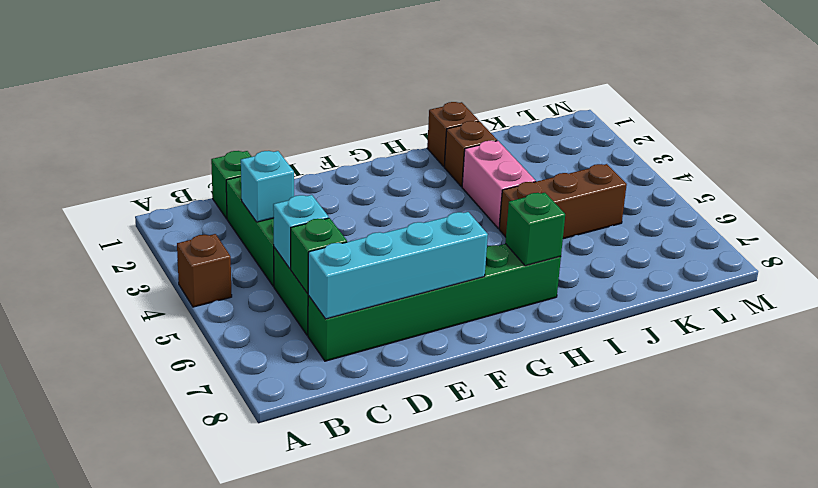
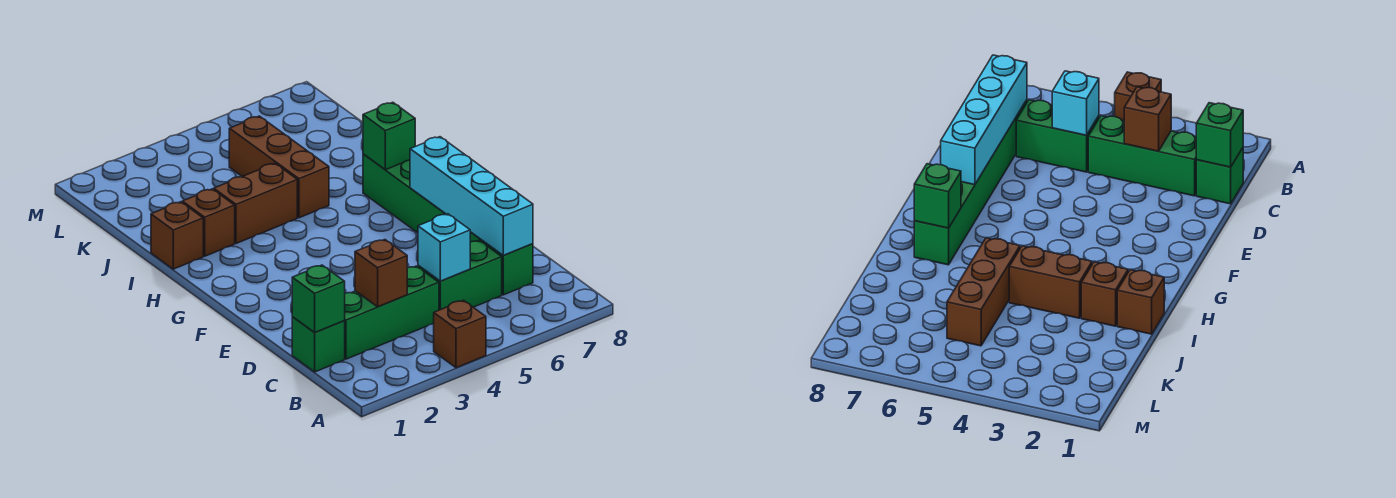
cyan brick C3 level 2 -> brown brick C3 level 2
green brick C6 level 2 -> green brick C1 level 2
pink brick I3:I4 level 1 -> brown brick I3:I4 level 1

